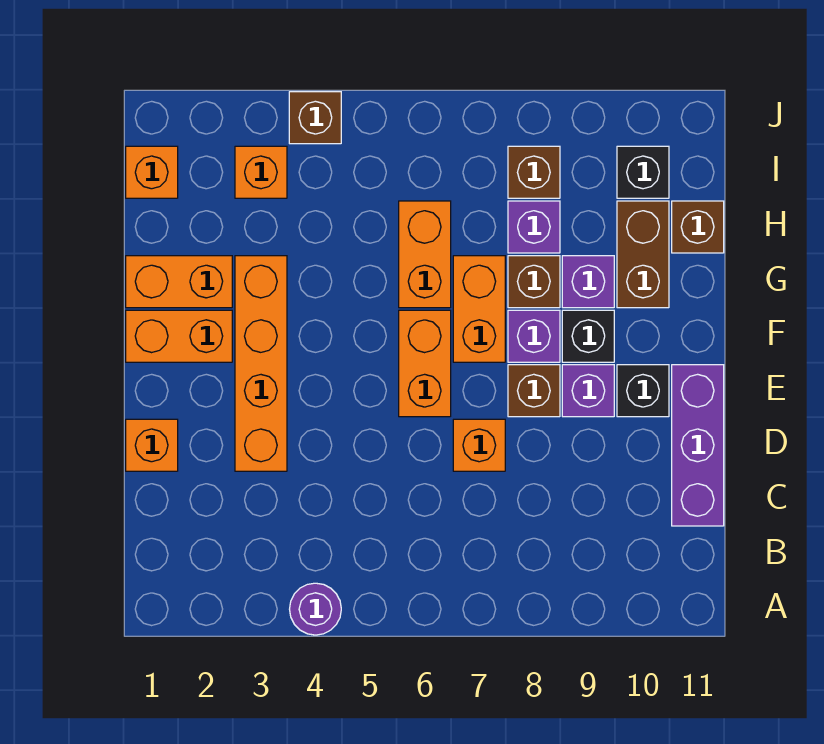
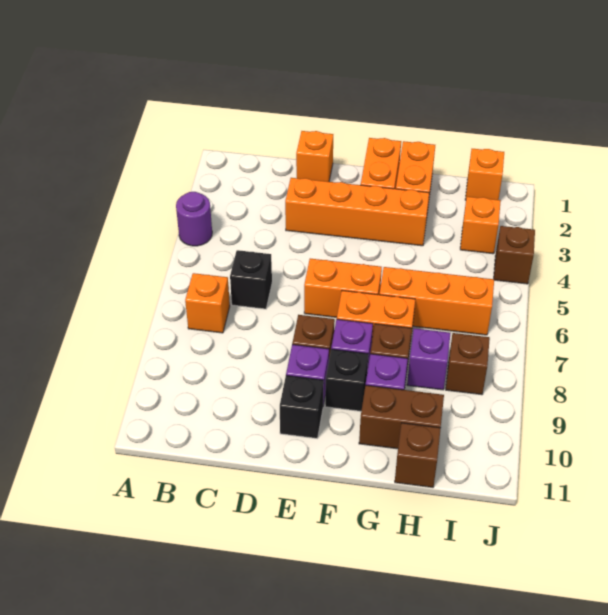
purple brick C11:E11 level 1 -> none
orange brick D7 level 1 -> orange brick B7 level 1
orange brick G6:H6 level 1 -> orange brick G6:I6 level 1
black brick I10 level 1 -> black brick C6 level 1

